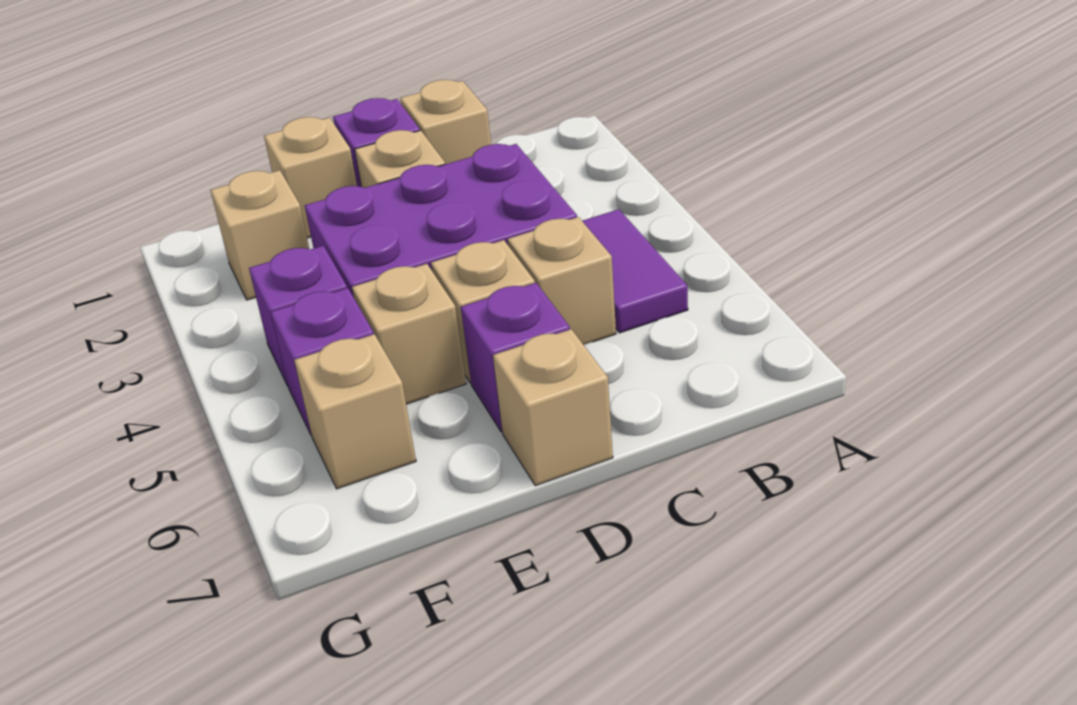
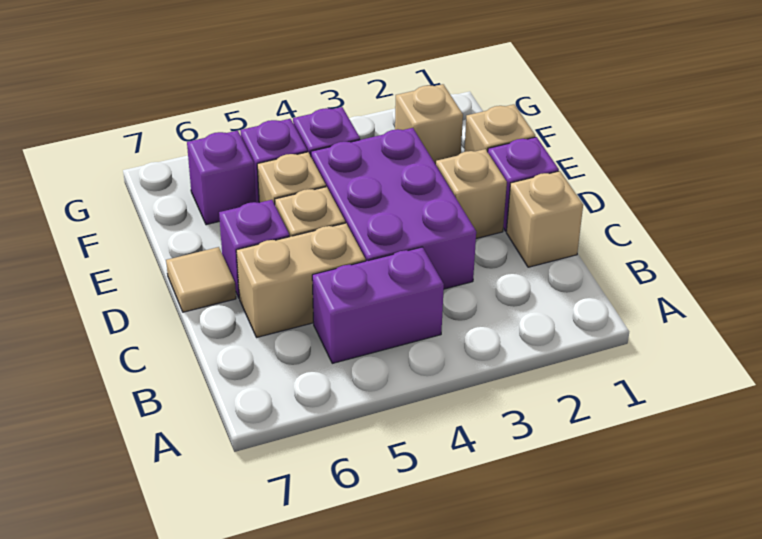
purple tile B4:B5 level 1 -> purple brick B4:B5 level 1
tan brick C5 level 1 -> tan brick C5:C6 level 1
tan brick D7 level 1 -> tan tile D7 level 1
tan brick F6 level 1 -> purple brick F6 level 1

